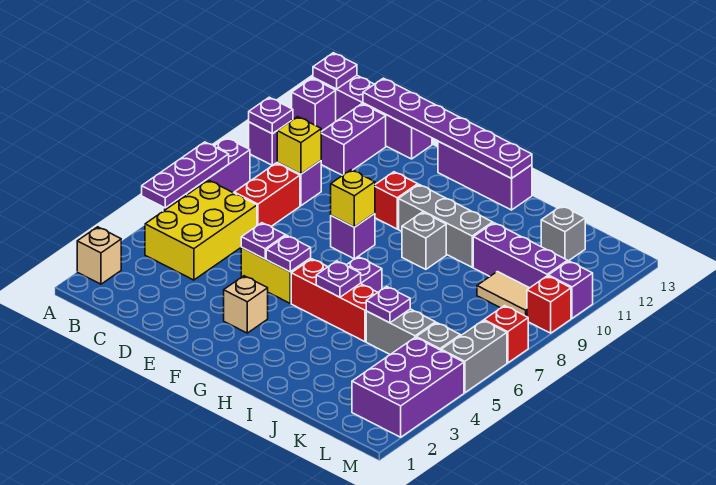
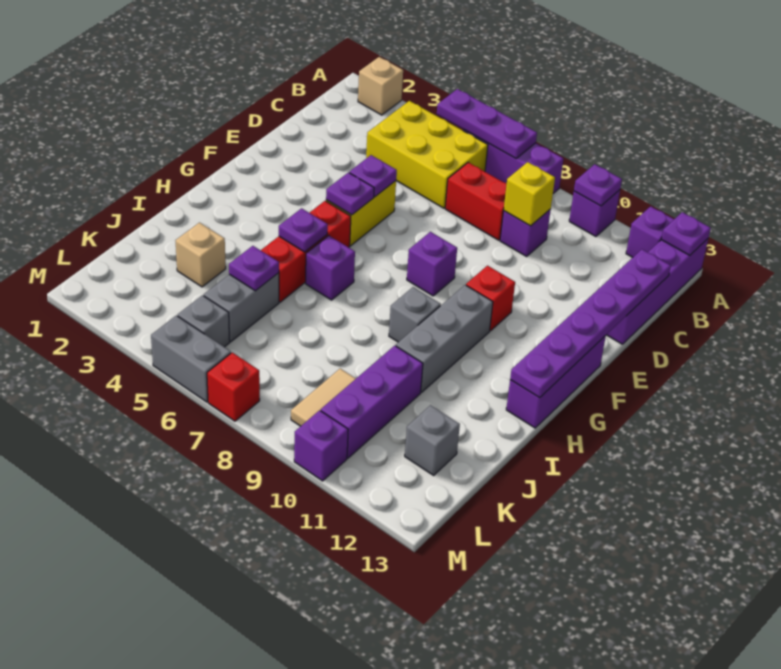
purple brick C11:C12 level 1 -> none
tan brick F3 level 1 -> tan brick J3 level 1
yellow brick F8 level 2 -> none
purple brick L2:M4 level 1 -> none
red brick M9 level 1 -> none

